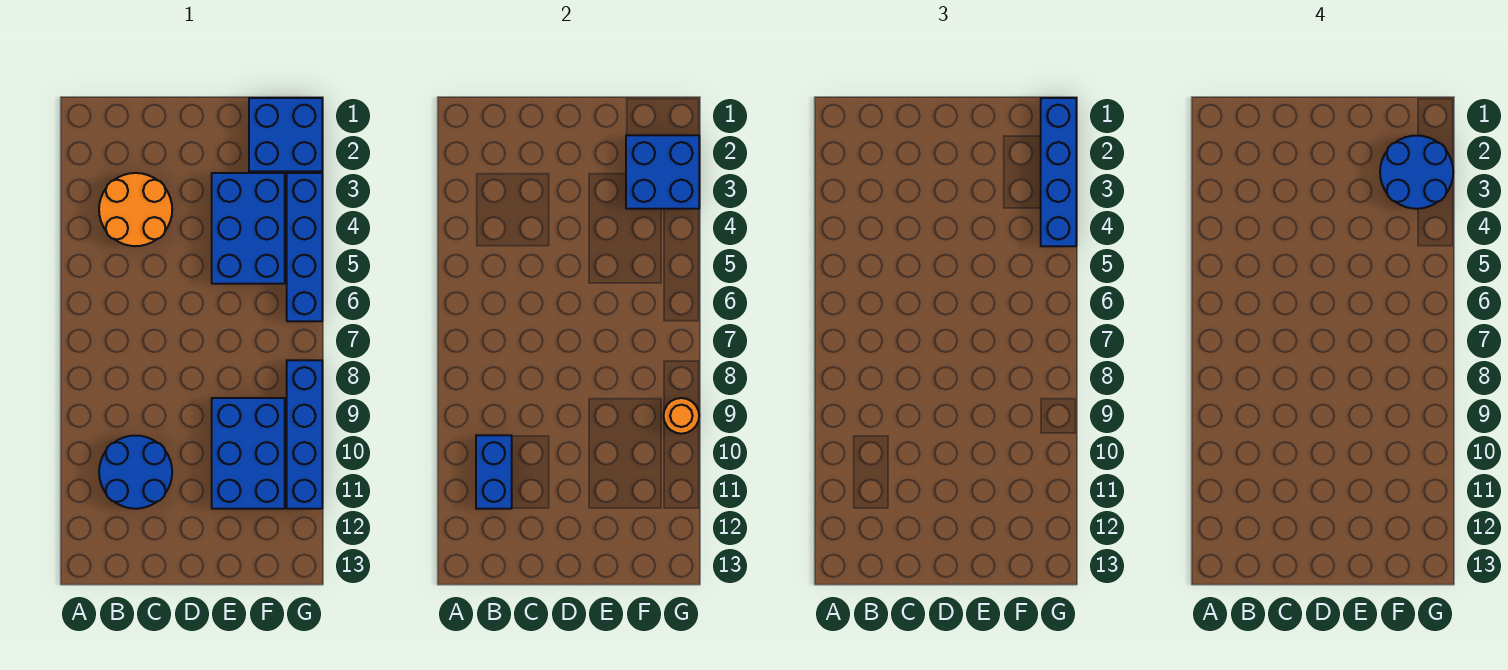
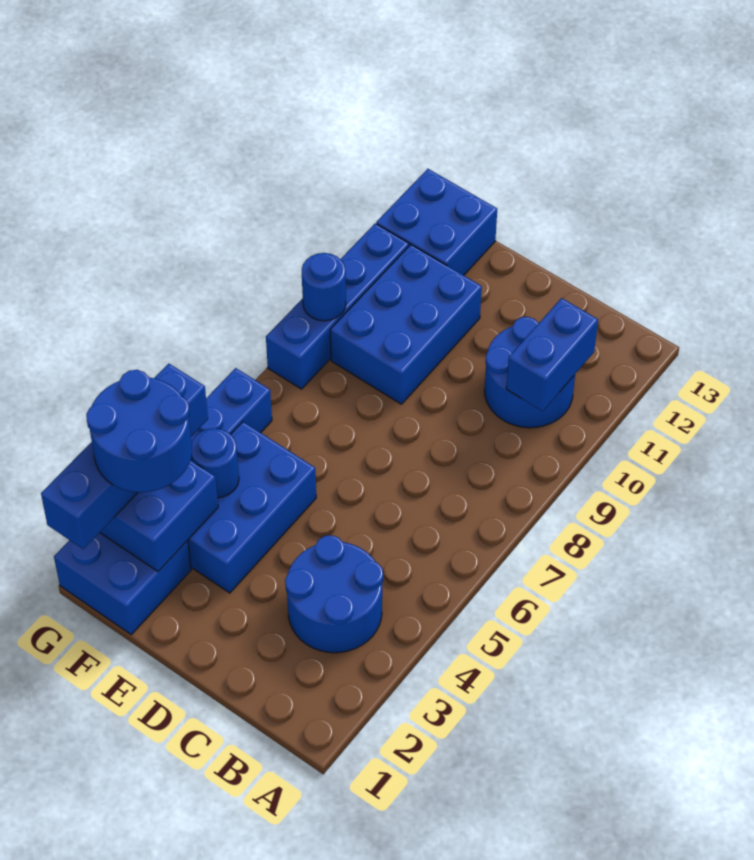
orange round brick B3:C4 level 1 -> blue round brick B3:C4 level 1
none -> blue round brick F4 level 2
none -> blue brick F12:G13 level 1
orange round brick G9 level 2 -> blue round brick G9 level 2

